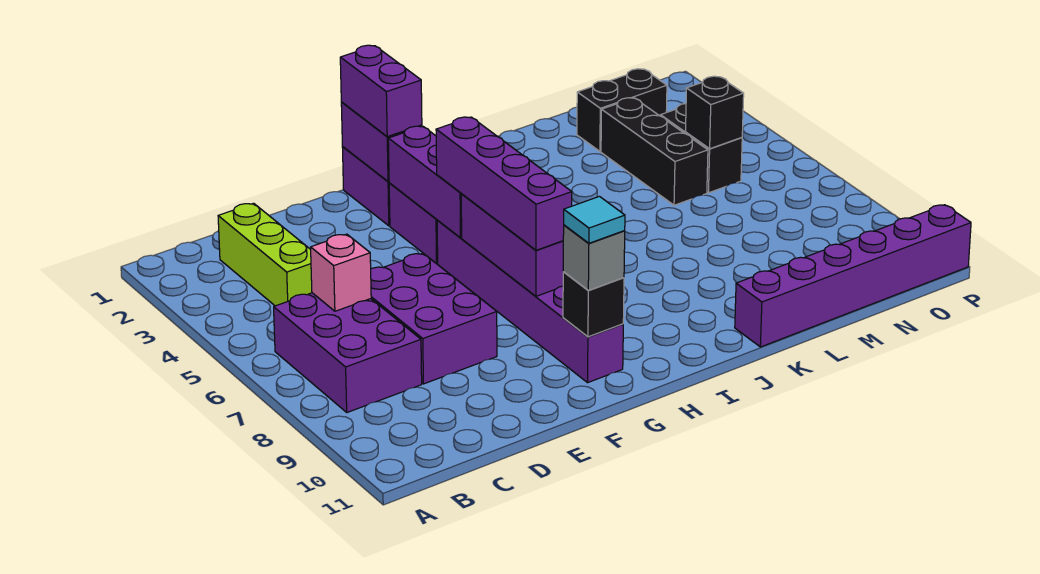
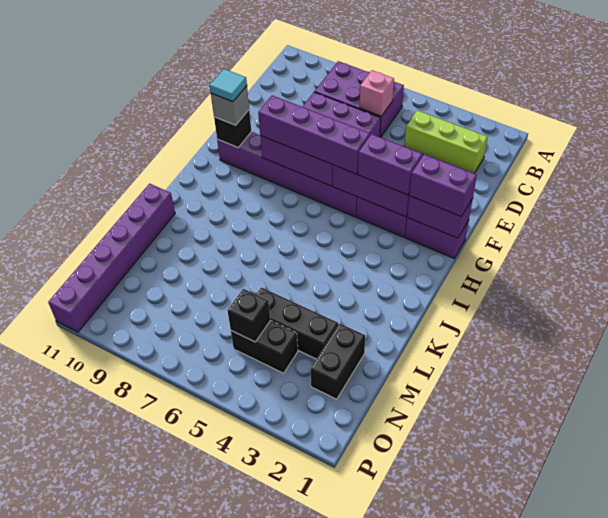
none -> purple brick G3:G4 level 3

